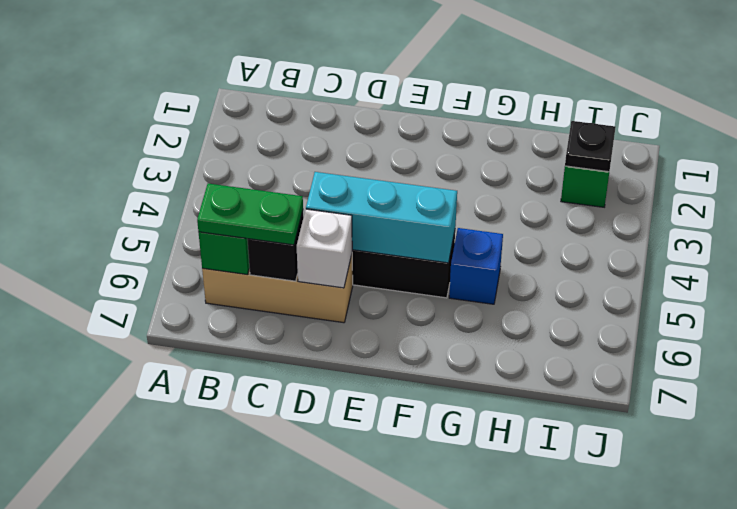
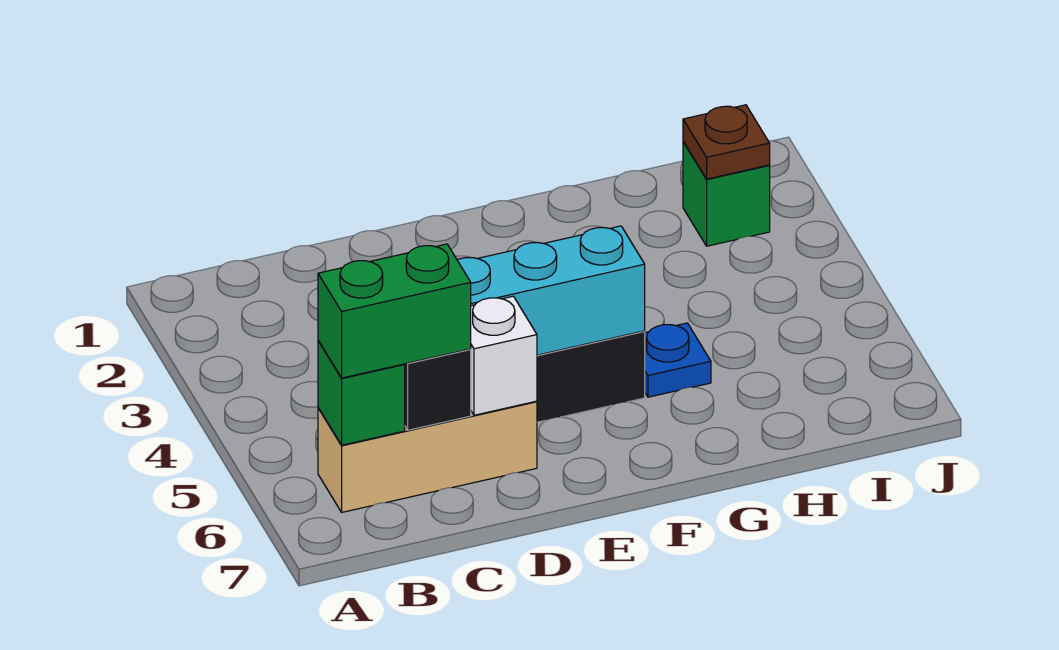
green plate B6:C6 level 3 -> green brick B6:C6 level 3
blue brick G5 level 1 -> blue plate G5 level 1
black plate I2 level 2 -> brown plate I2 level 2

